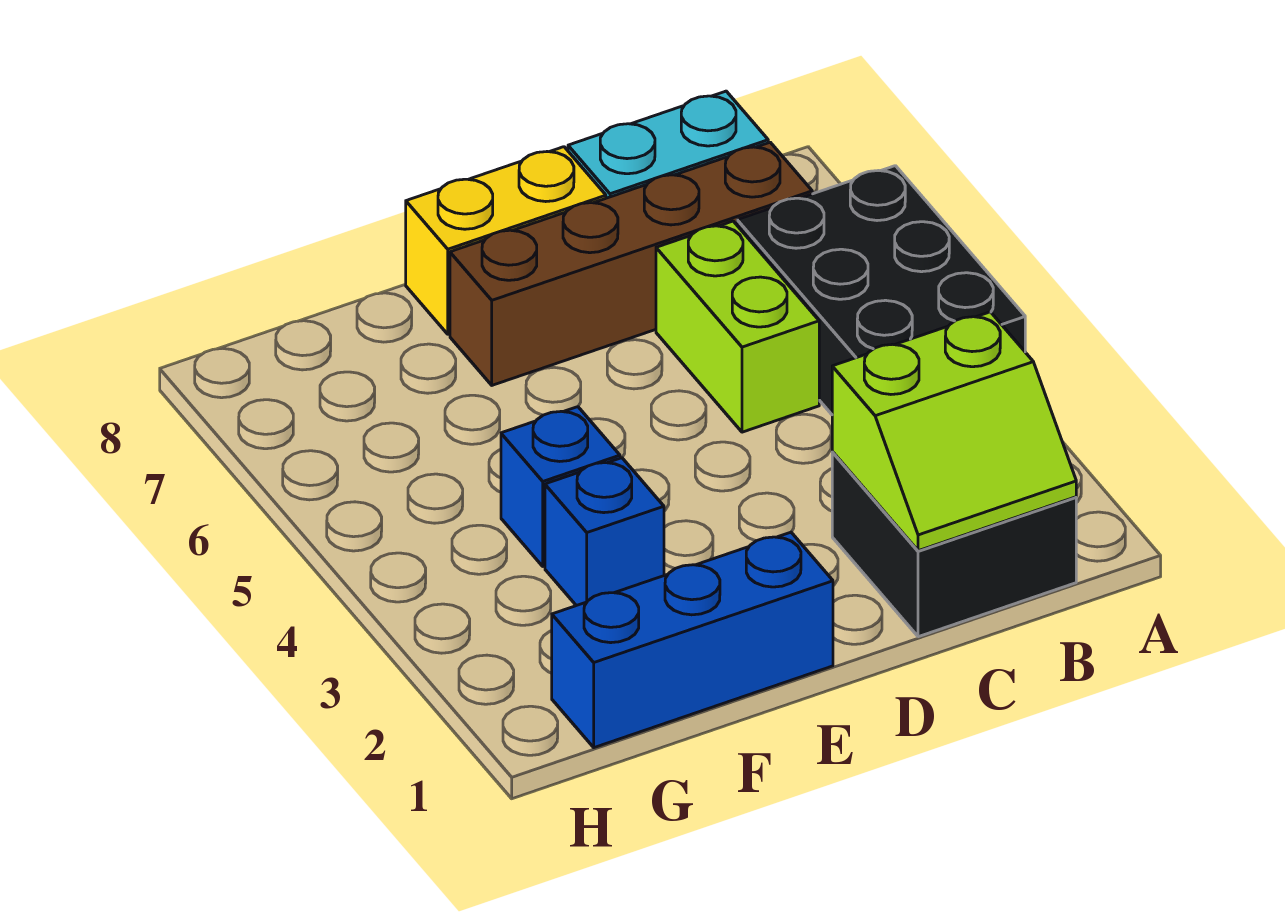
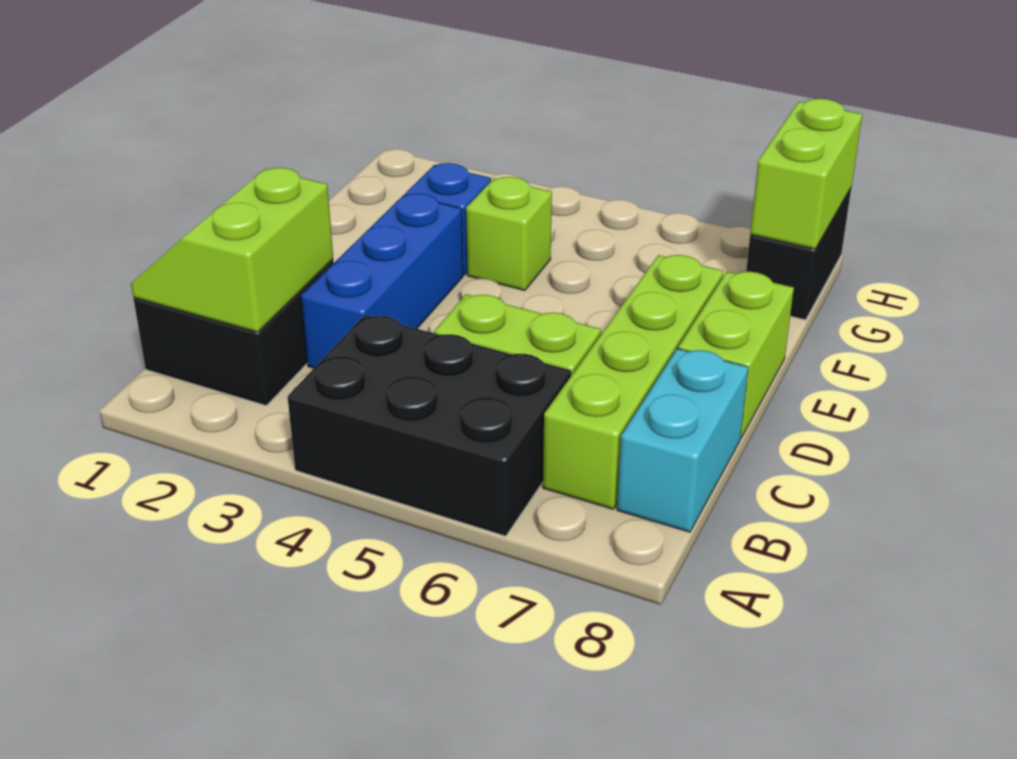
brown brick B7:E7 level 1 -> lime brick B7:E7 level 1
yellow brick D8:E8 level 1 -> lime brick D8:E8 level 1
blue brick E1:G1 level 1 -> blue brick C3:E3 level 1
blue brick F4 level 1 -> lime brick F4 level 1
none -> black brick G8:H8 level 1
none -> lime brick G8:H8 level 2

